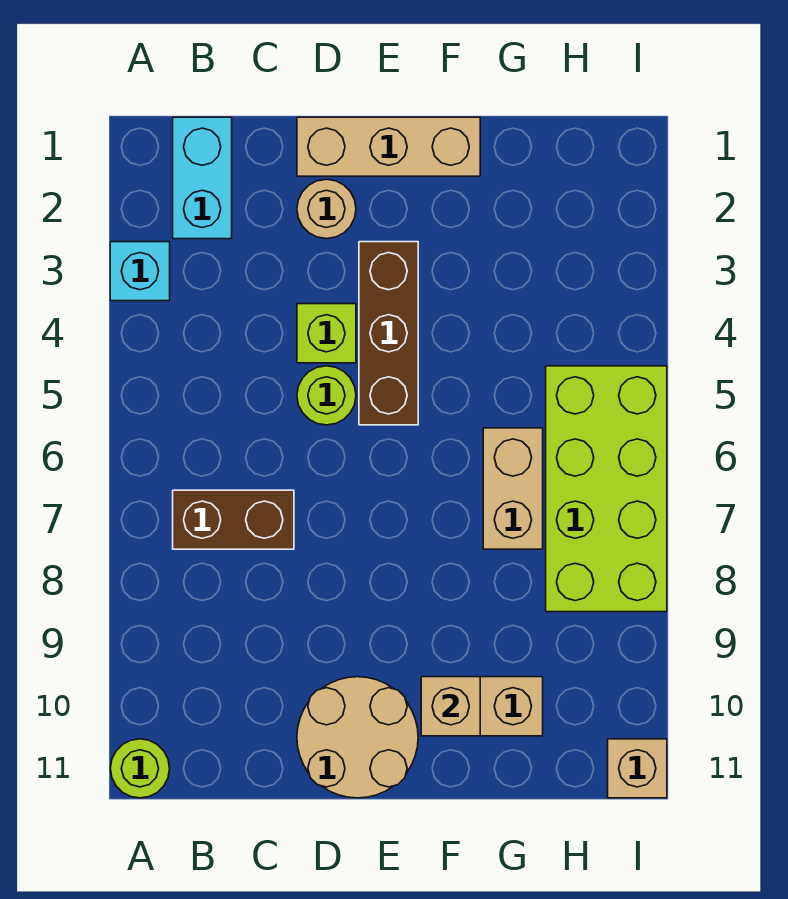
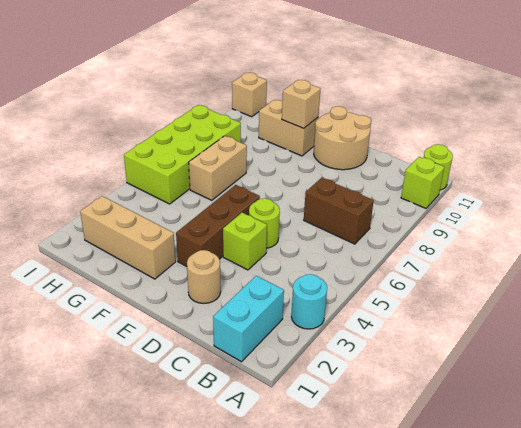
cyan brick A3 level 1 -> cyan round brick A3 level 1
none -> lime brick A10 level 1
tan brick D1:F1 level 1 -> tan brick F2:H2 level 1

